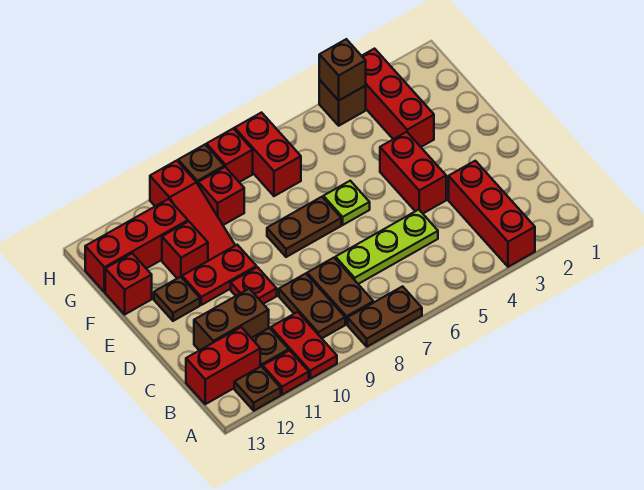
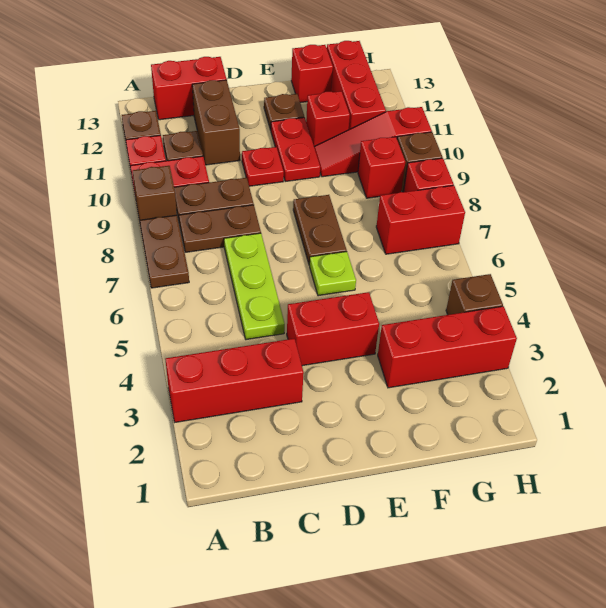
red brick B12:B13 level 1 -> red brick B13:C13 level 1
brown brick H4 level 2 -> brown brick A9 level 1

